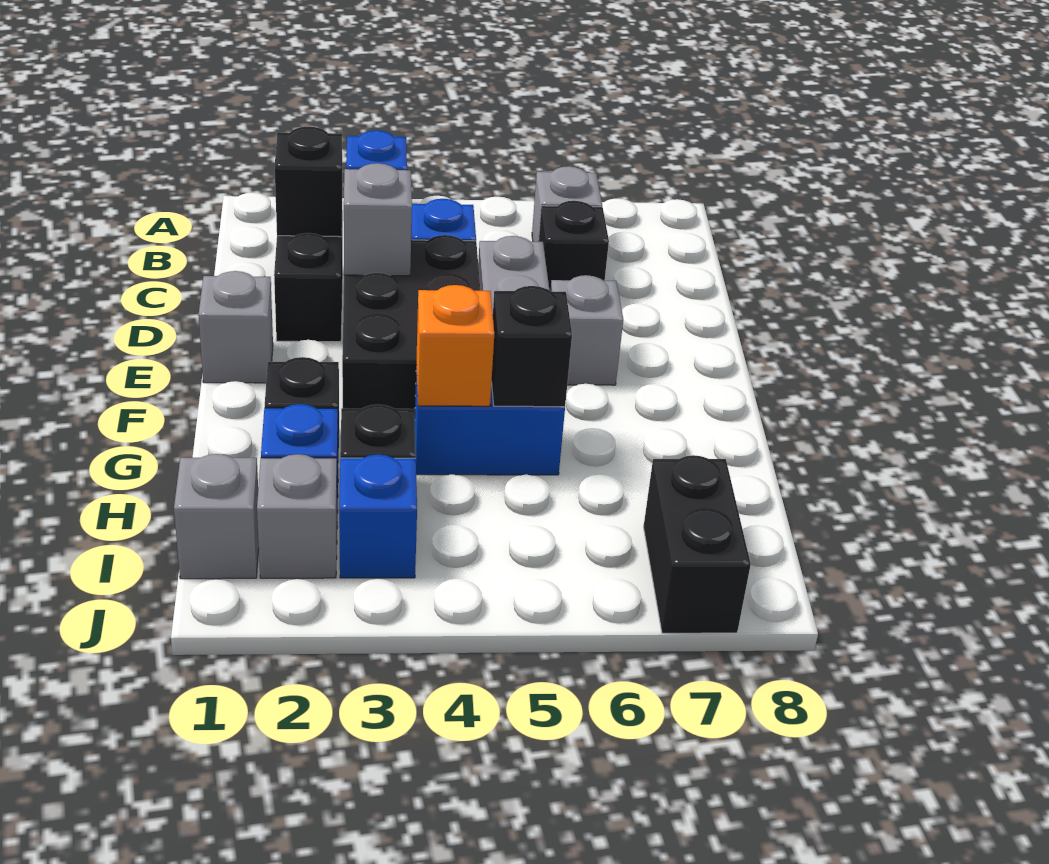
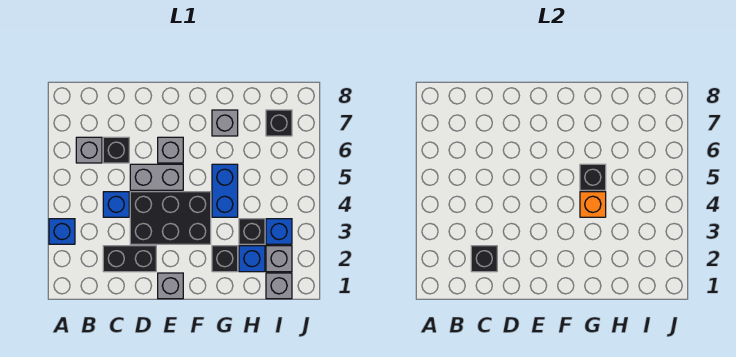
grey brick D3 level 2 -> grey brick G7 level 1
black brick I7:J7 level 1 -> black brick I7 level 1

